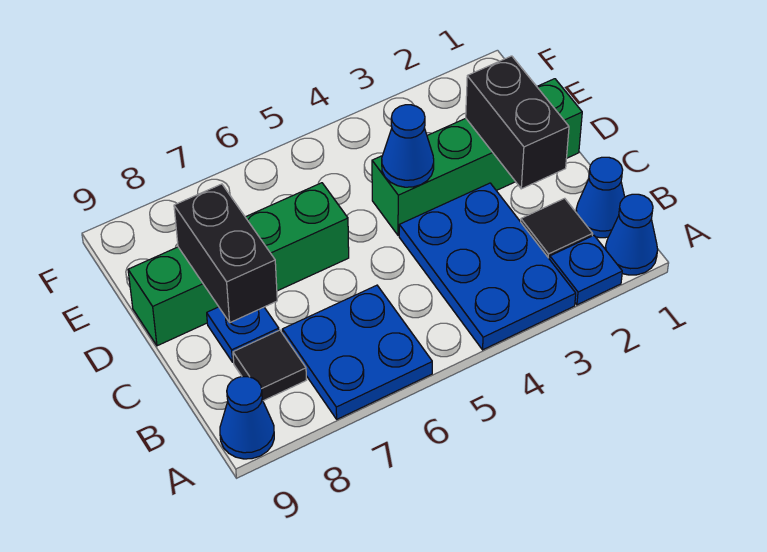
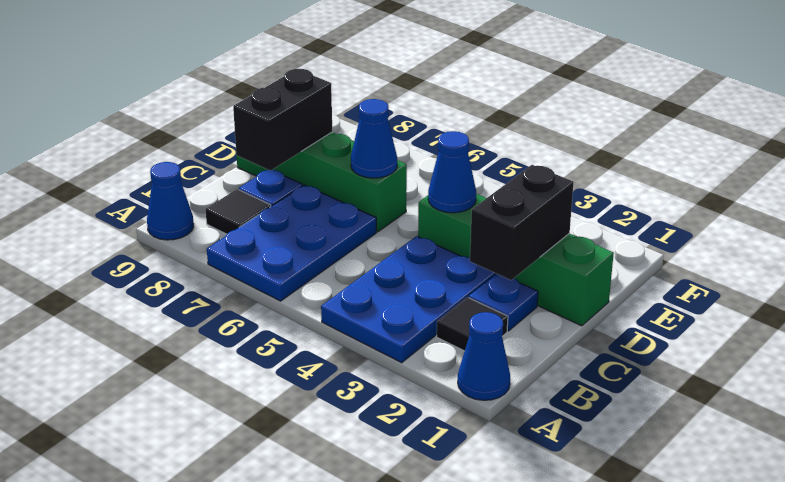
blue plate A2 level 1 -> blue plate C2 level 1
blue plate A6:B7 level 1 -> blue plate A6:C7 level 1
blue cone B1 level 1 -> blue cone D6 level 2

